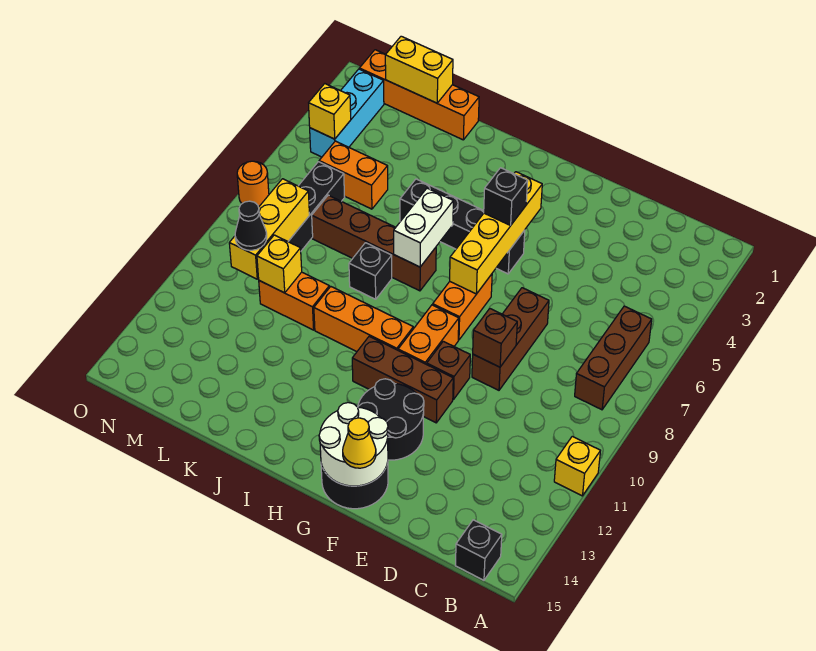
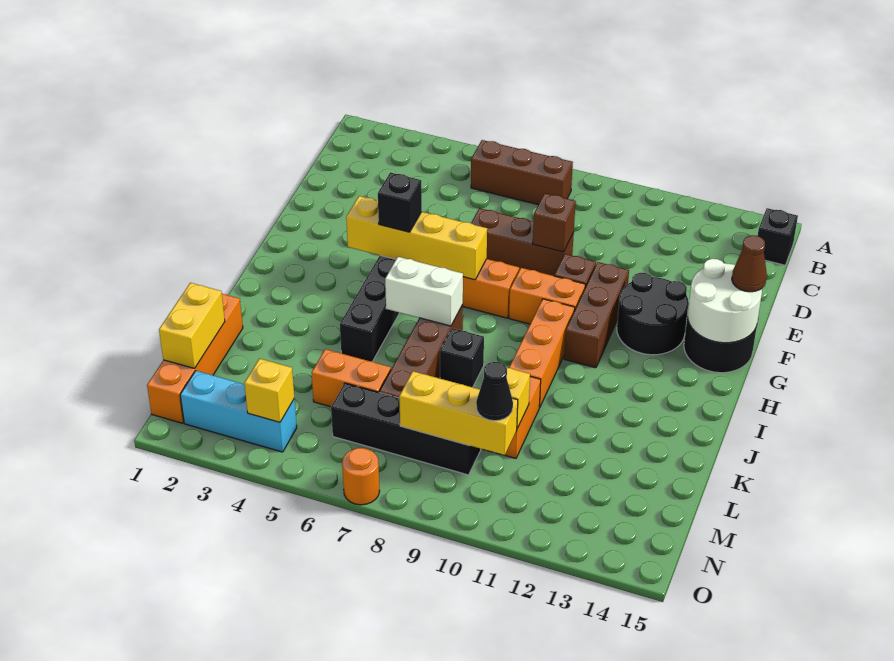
yellow brick A11 level 1 -> none
yellow cone F15 level 3 -> brown cone F15 level 3
orange brick L5:M5 level 1 -> orange brick L5:L6 level 1

